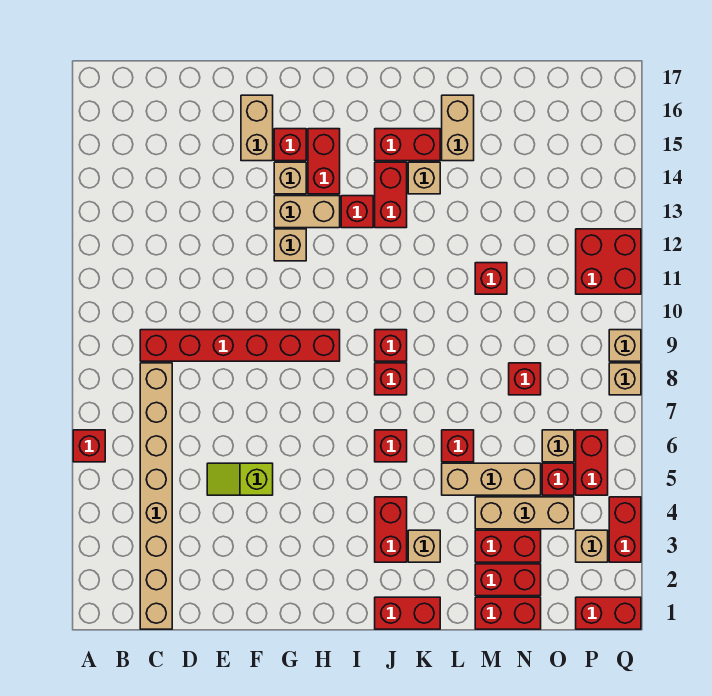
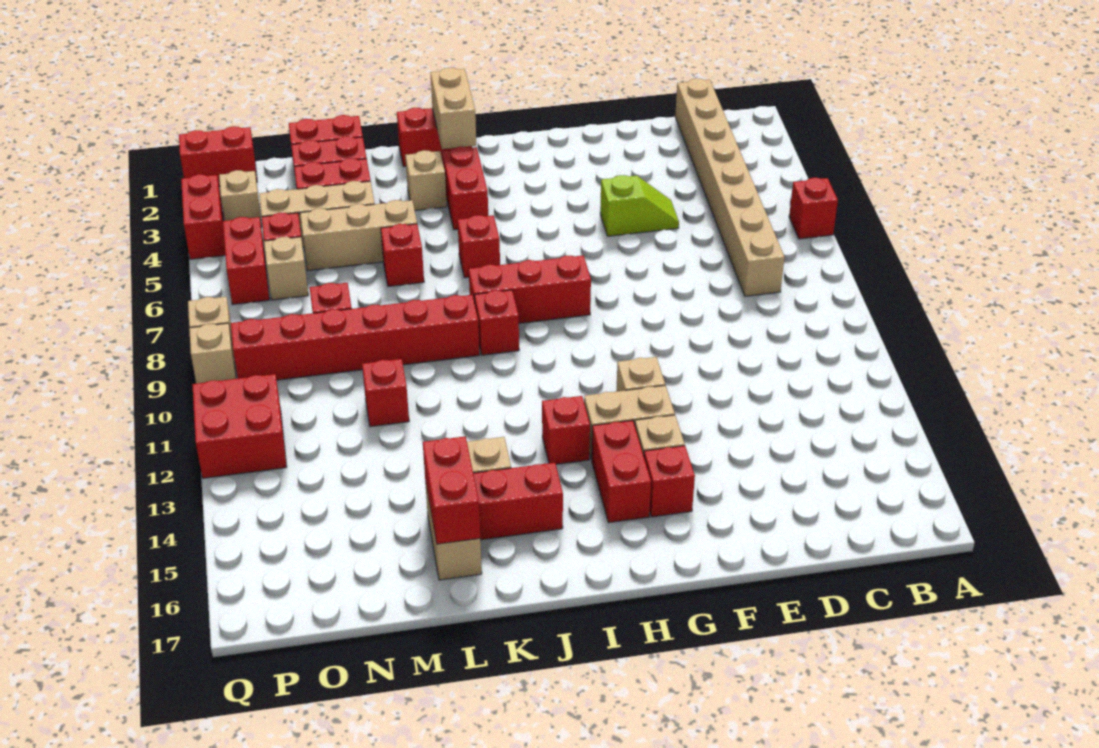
red brick C9:H9 level 1 -> red brick K9:P9 level 1
tan brick F15:F16 level 1 -> tan brick J1:J2 level 2
red brick J8 level 1 -> red brick H8:J8 level 1
red brick J13:J14 level 1 -> red brick L15:L16 level 2

